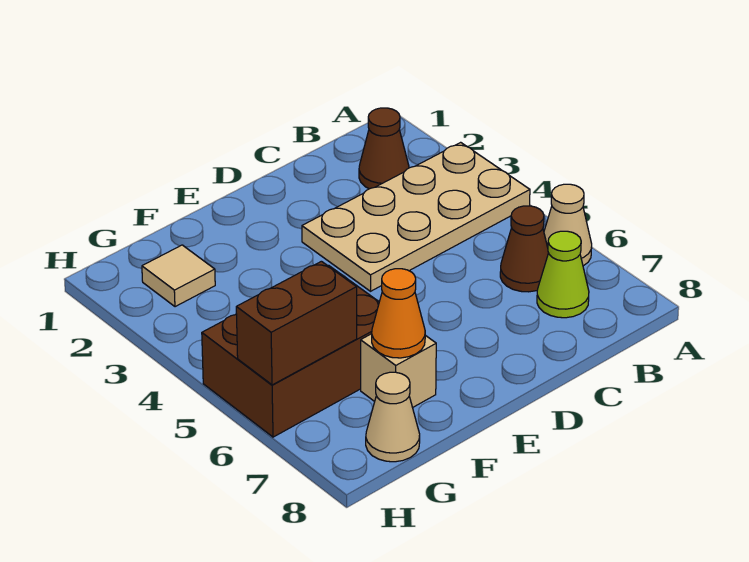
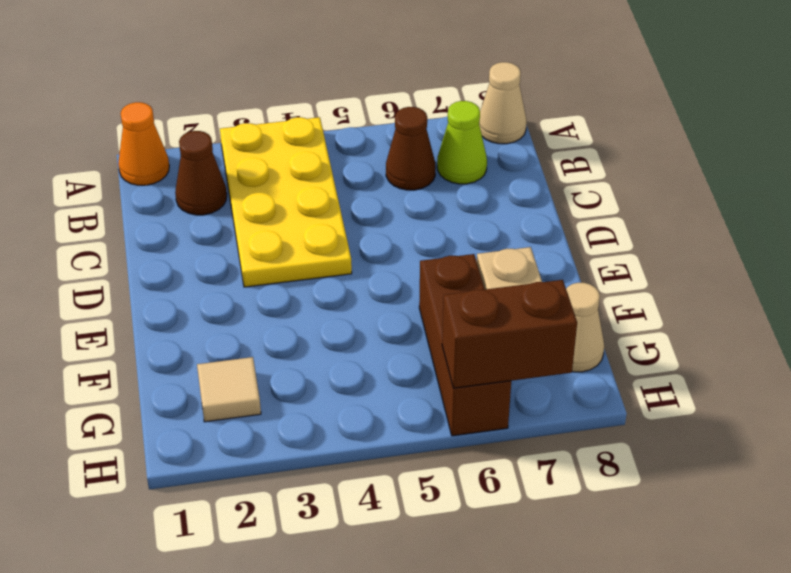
tan plate A3:D4 level 1 -> yellow plate A3:D4 level 1
tan cone A6 level 1 -> tan cone A8 level 1
brown brick F5:H6 level 1 -> brown brick F6:H6 level 1
orange cone F7 level 2 -> orange cone A1 level 1
brown brick G6:H6 level 2 -> brown brick H6:H7 level 2

